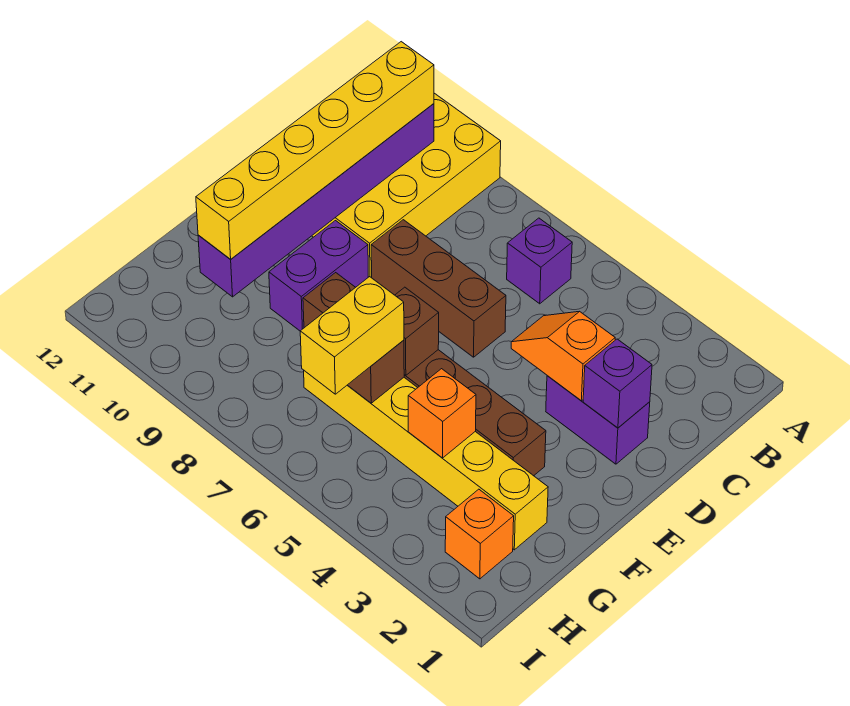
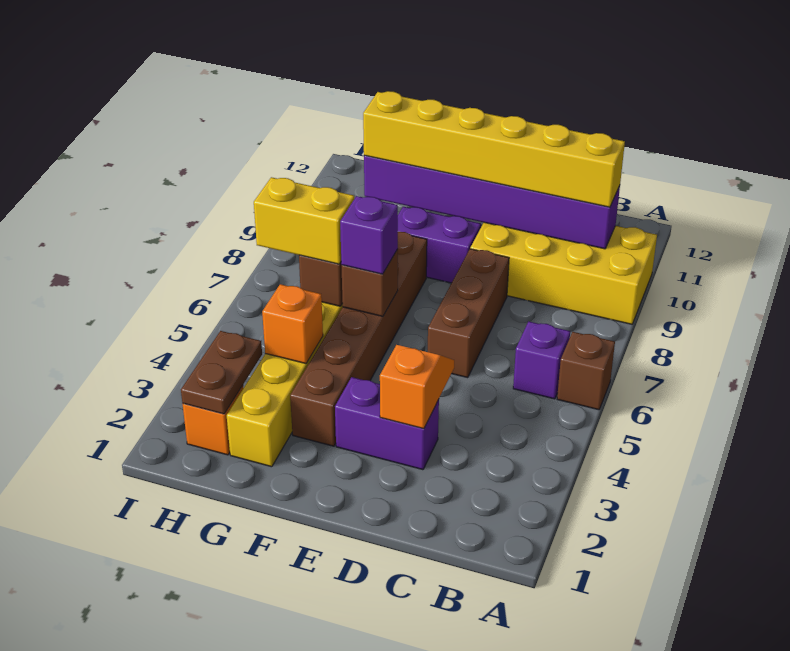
none -> brown brick A6 level 1
purple brick D2:D3 level 1 -> purple brick D3:E3 level 1
purple brick D2 level 2 -> purple brick F6 level 3
none -> brown plate H2:H3 level 2

